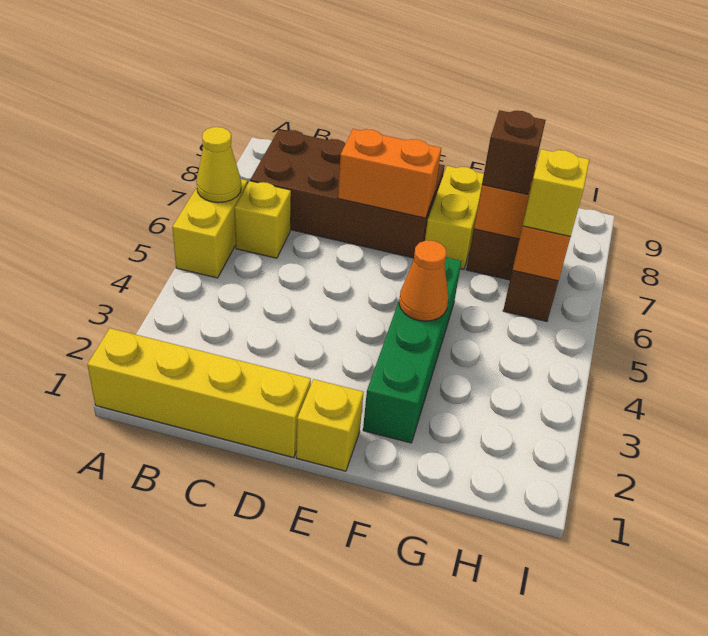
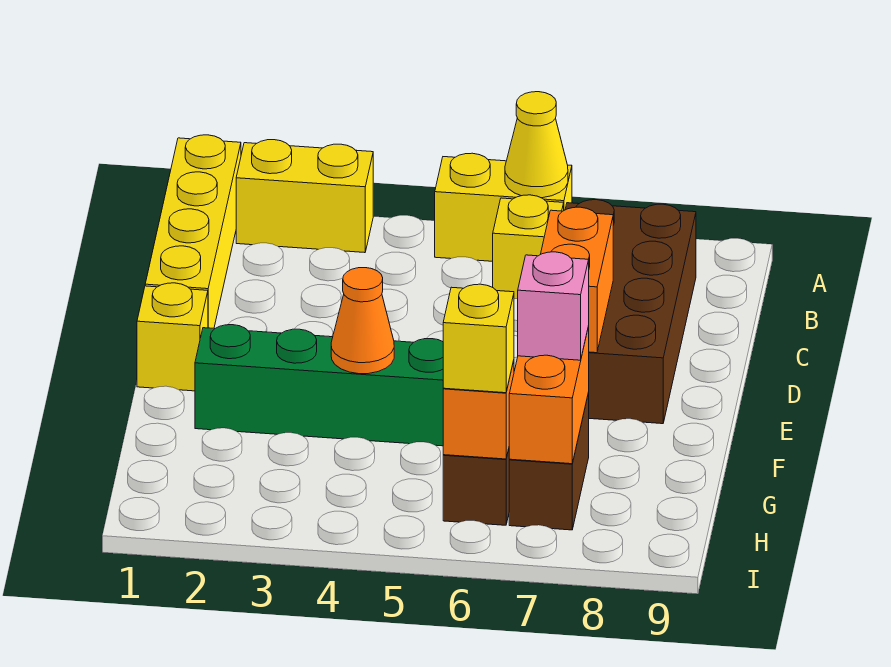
yellow brick F7:F8 level 1 -> yellow brick A2:A3 level 1
brown brick G7 level 3 -> pink brick G7 level 3

